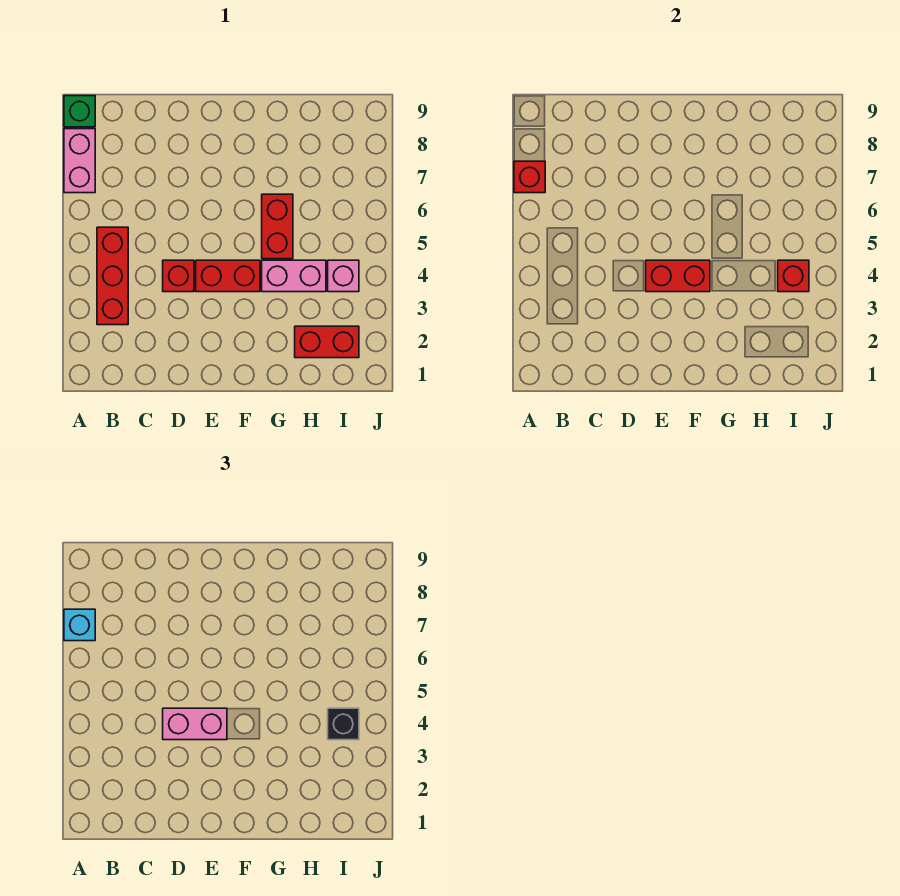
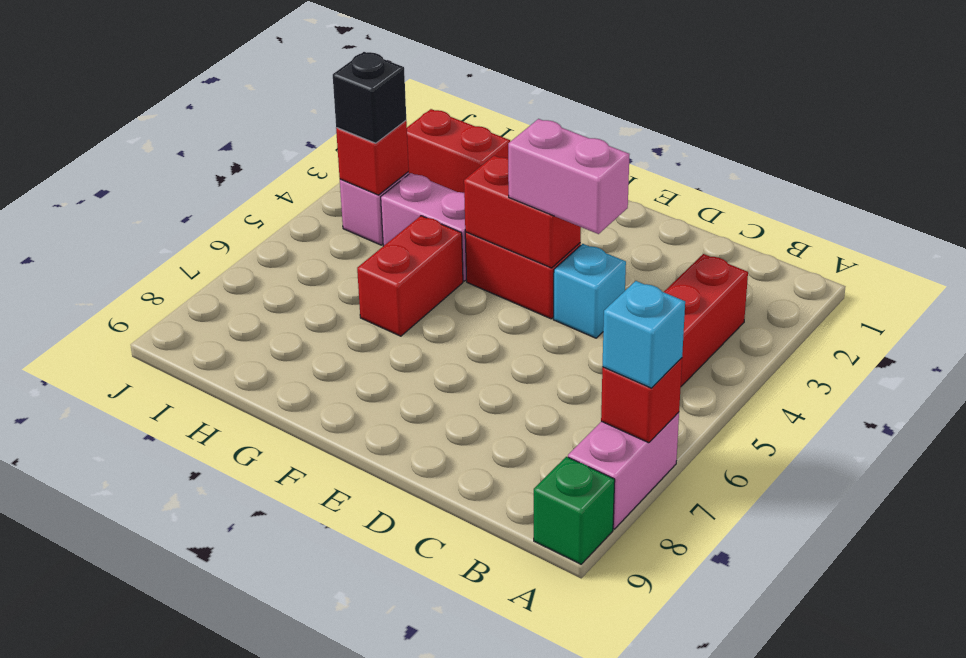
red brick D4 level 1 -> cyan brick D4 level 1

